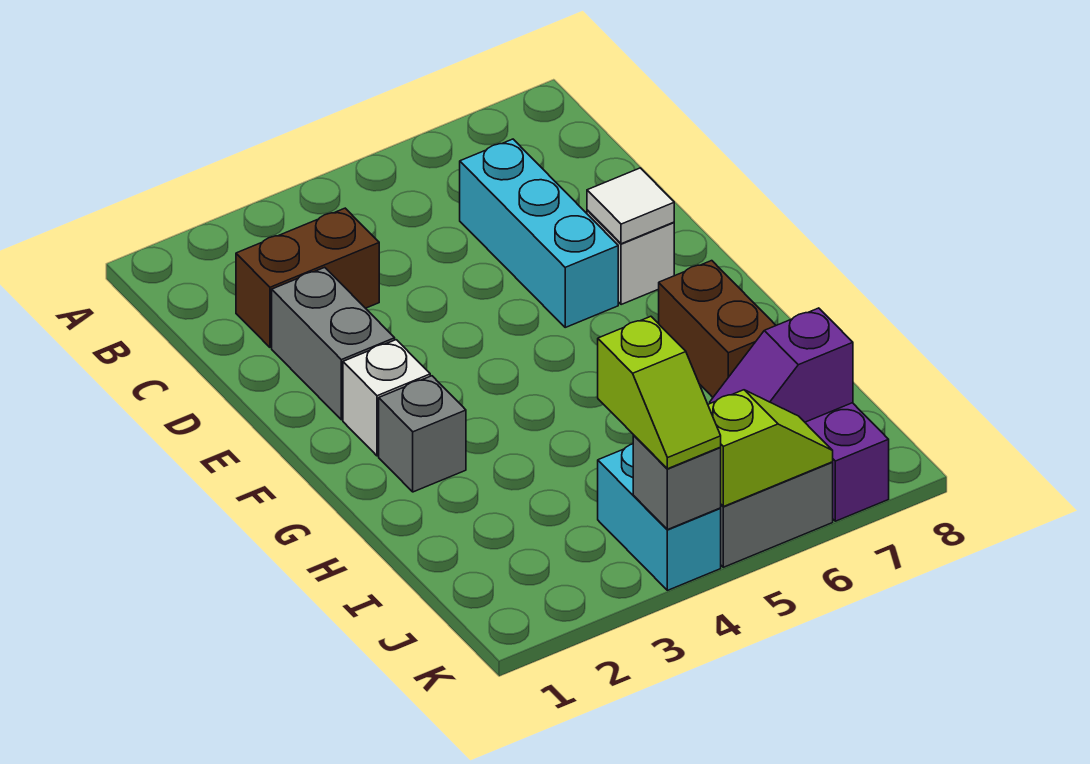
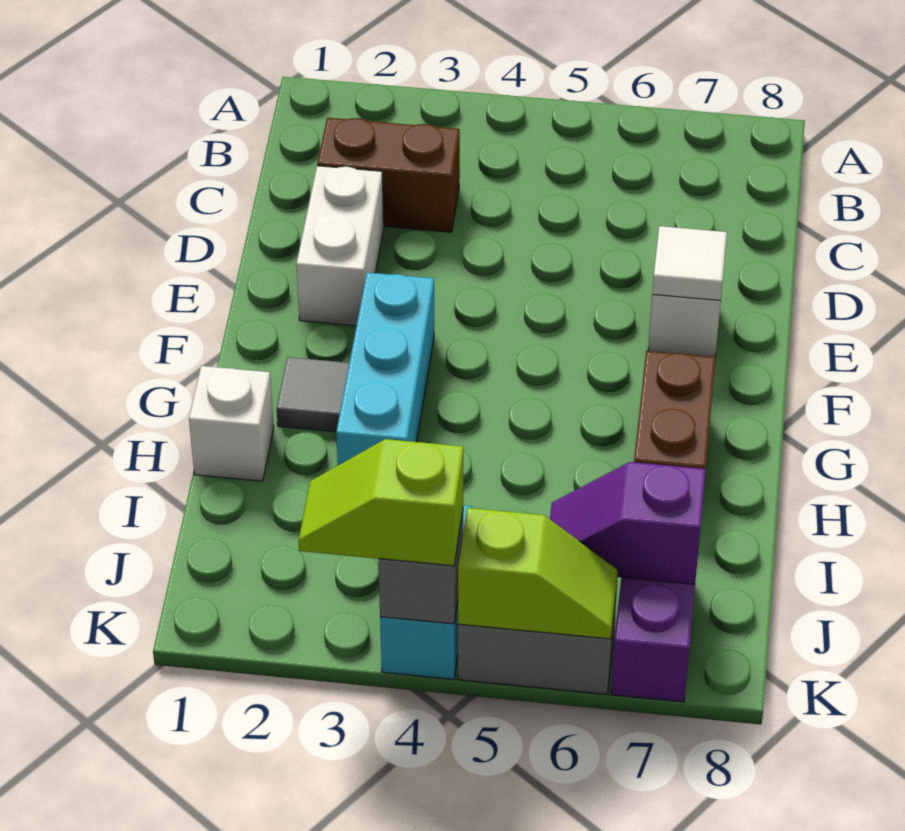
cyan brick C6:E6 level 1 -> cyan brick F3:H3 level 1
grey brick D2:E2 level 1 -> white brick D2:E2 level 1
white brick F2 level 1 -> white brick H1 level 1
grey brick G2 level 1 -> grey tile G2 level 1
lime slope J4:K4 level 3 top J -> lime slope K3:K4 level 3 top 4

